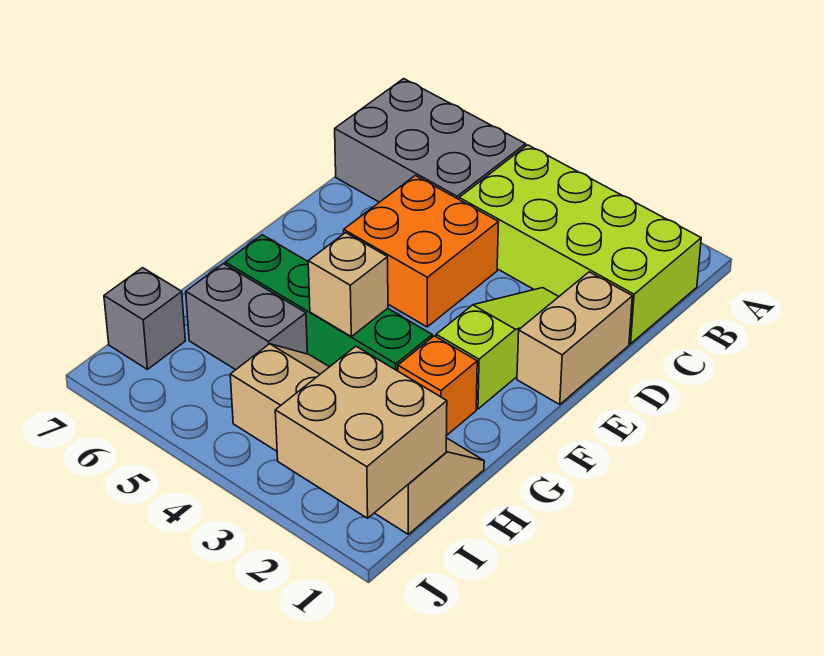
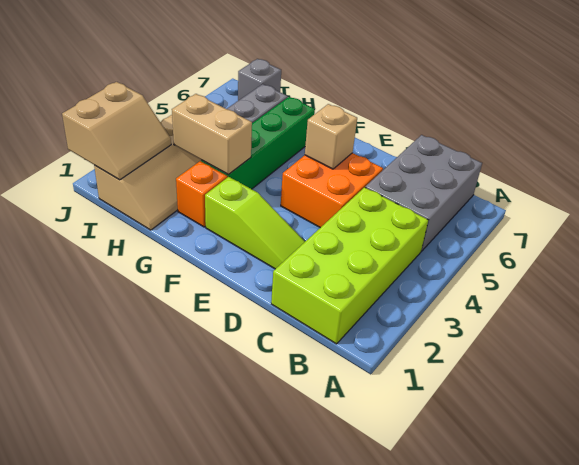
tan brick D1:E1 level 1 -> tan brick G3:H3 level 2
tan brick G4 level 2 -> tan brick E5 level 2
tan brick I1:J2 level 2 -> tan slope I1:J2 level 2 top J

